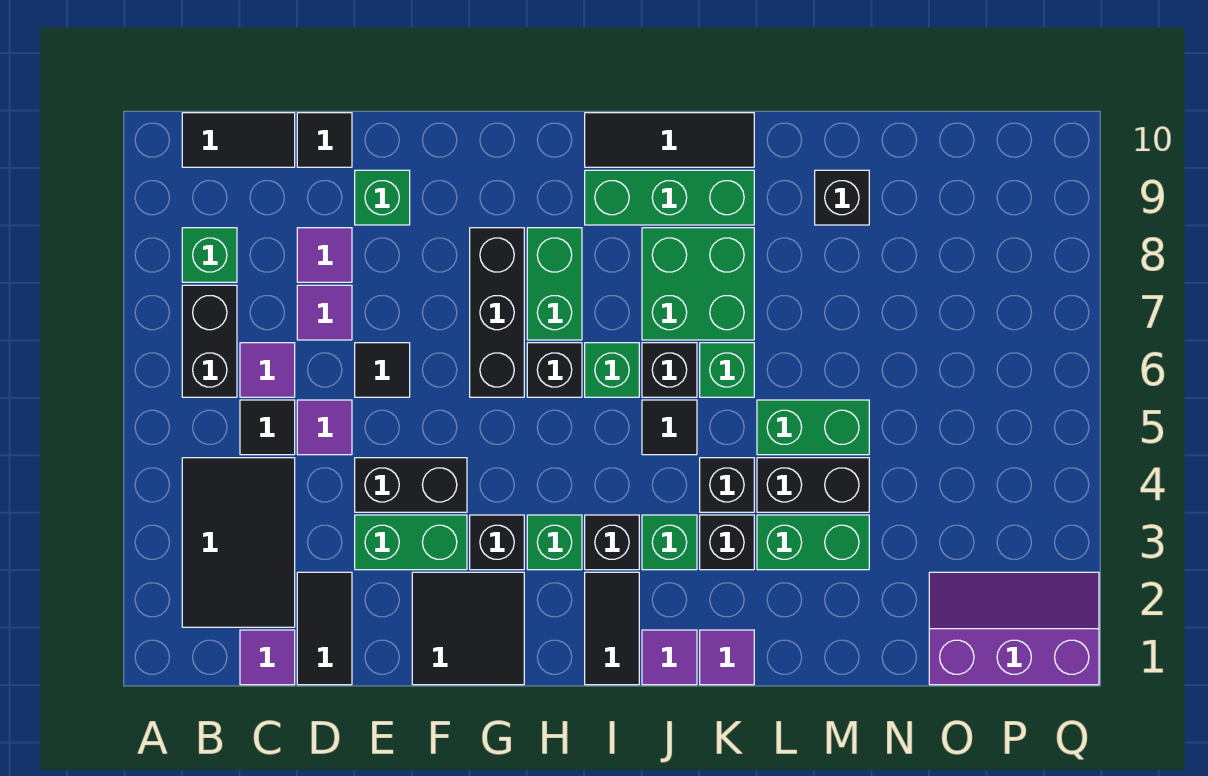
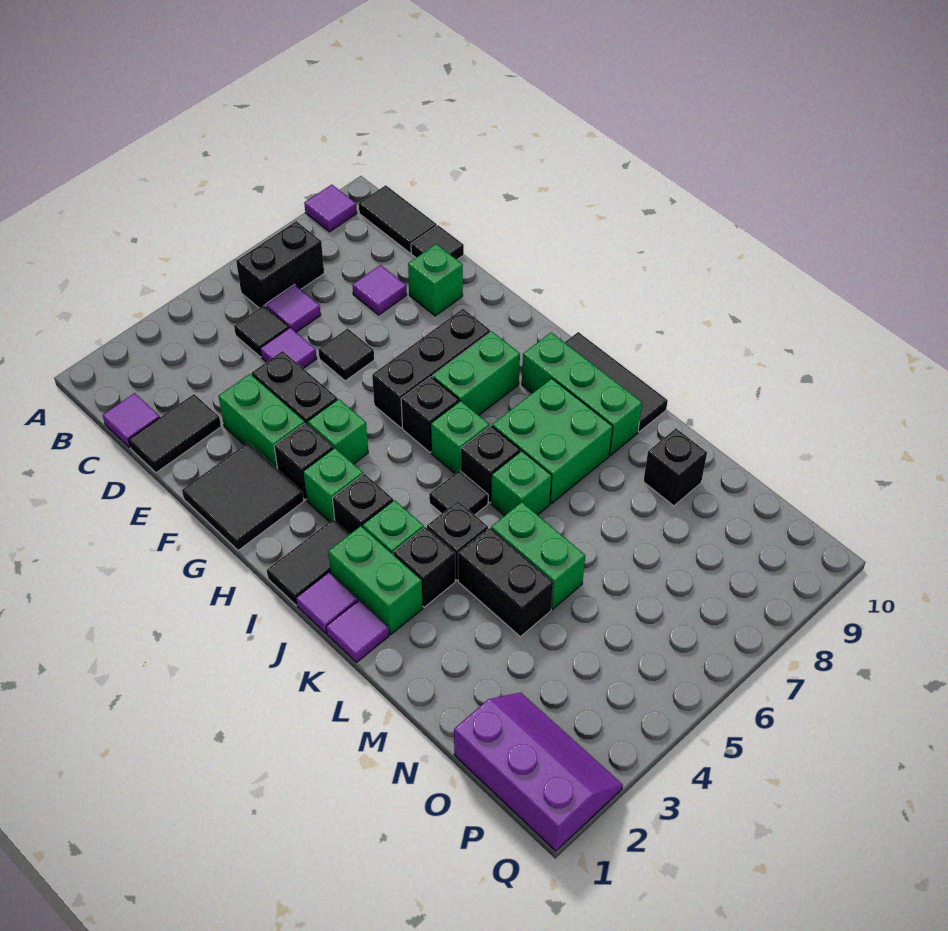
black tile B2:C4 level 1 -> none
green brick B8 level 1 -> green brick G4 level 1
purple tile D7 level 1 -> purple tile A9 level 1
green brick L3:M3 level 1 -> green brick J2:K2 level 1

